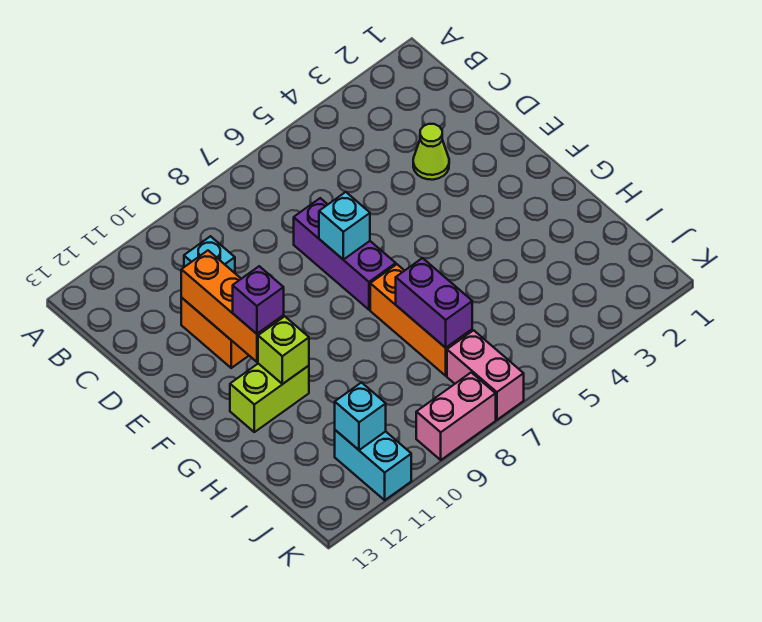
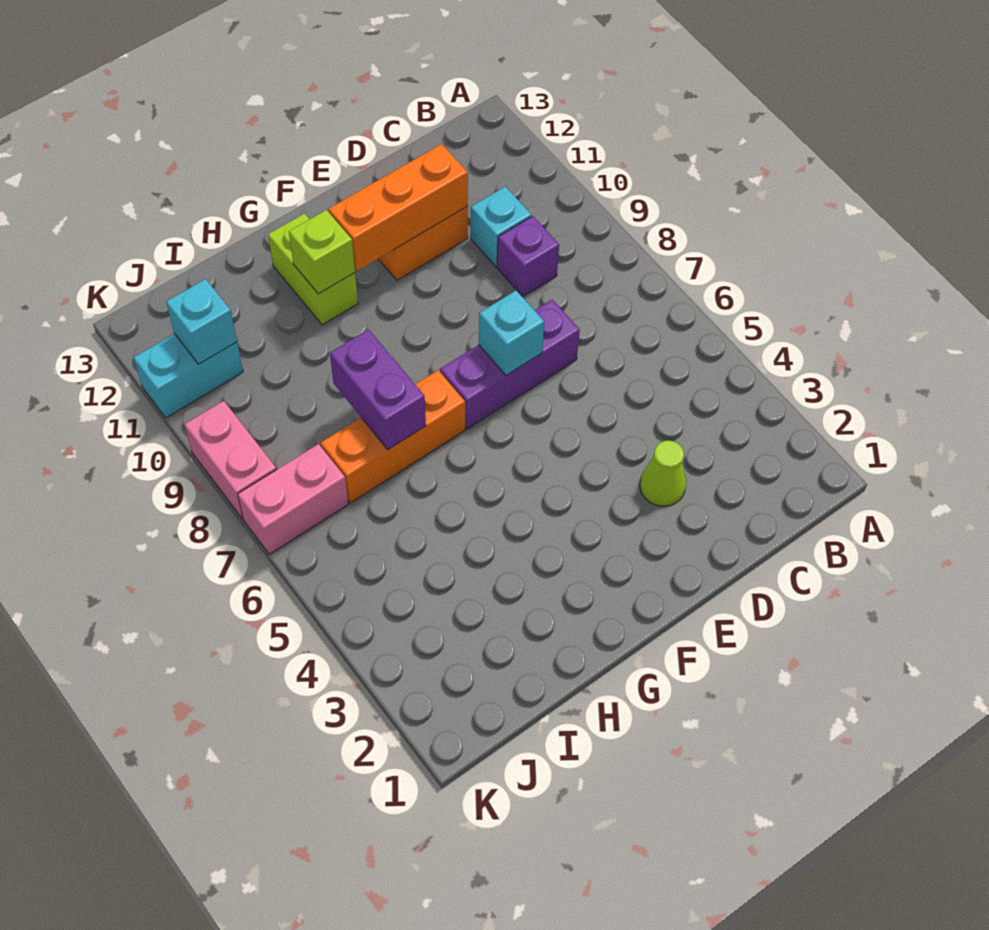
purple brick F11 level 3 -> purple brick C9 level 1
purple brick H7:I7 level 2 -> purple brick H7:H8 level 2

